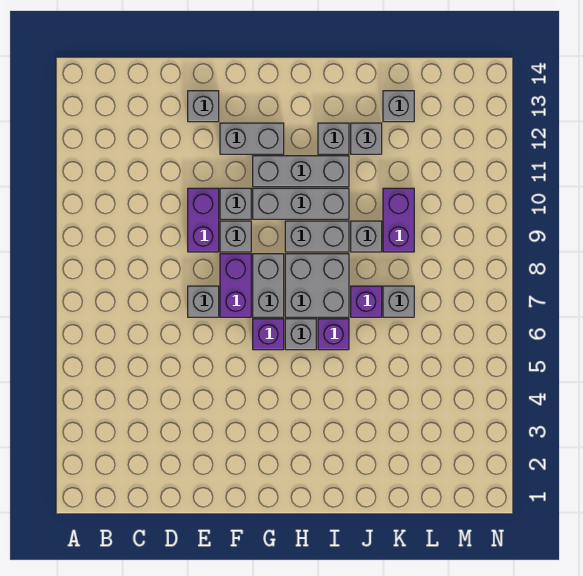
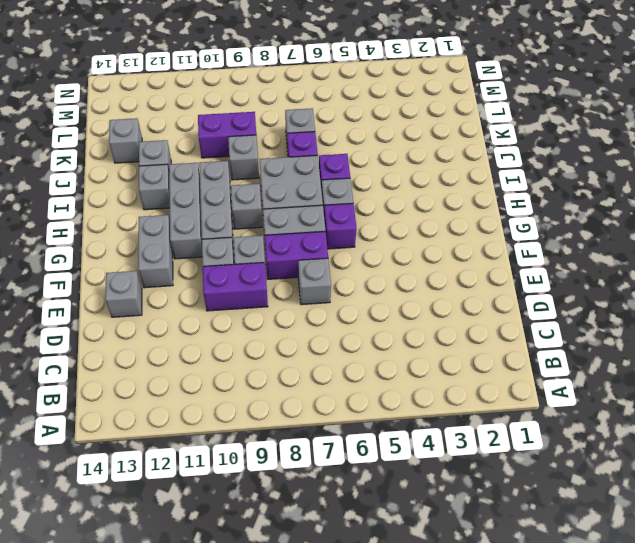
grey brick H9:I9 level 1 -> grey brick H9 level 1

